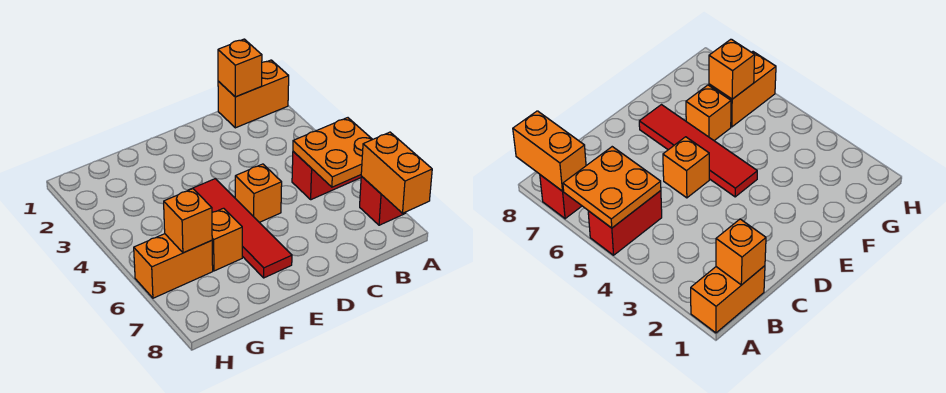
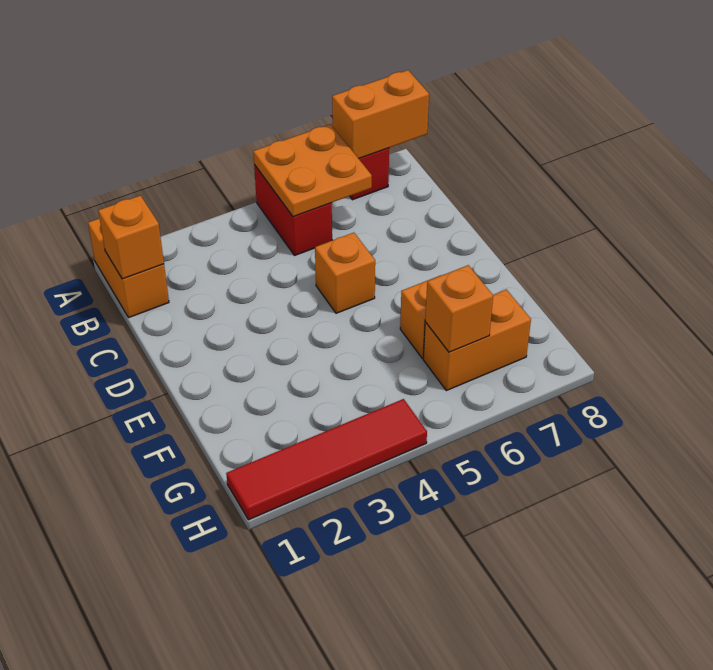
red tile E4:E7 level 1 -> red tile H1:H4 level 1
orange brick G6:H6 level 1 -> orange brick G6:G7 level 1

